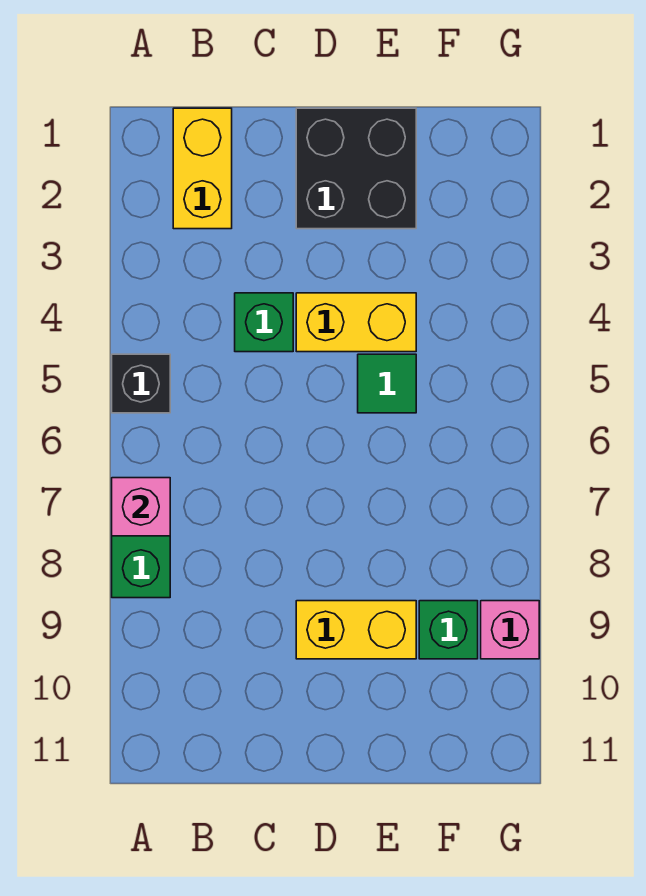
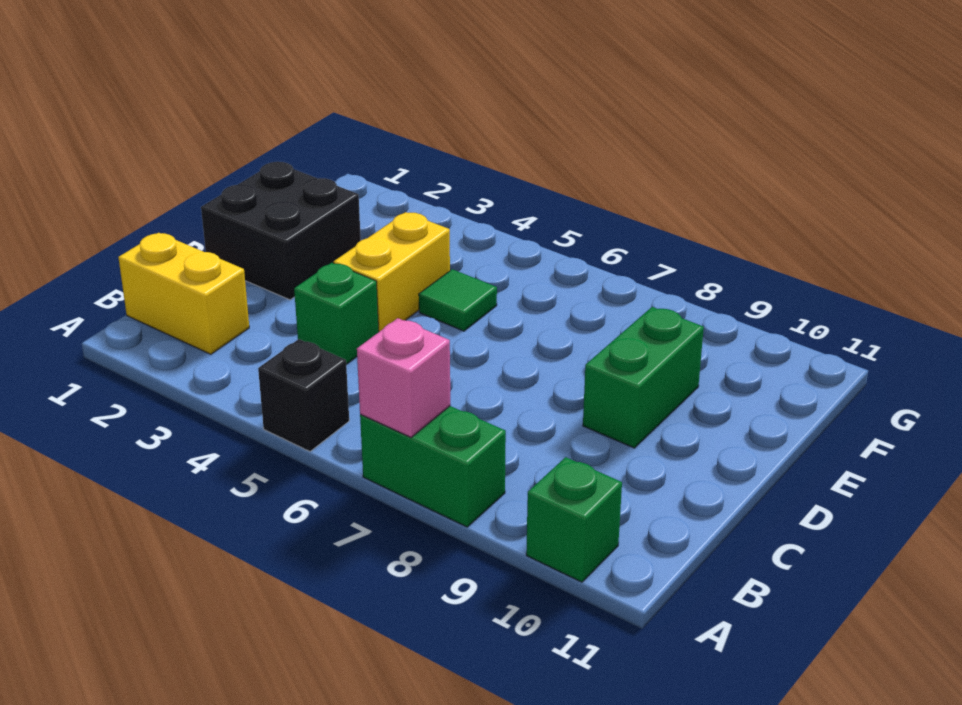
yellow brick D9:E9 level 1 -> green brick D9:E9 level 1
green brick F9 level 1 -> green brick A10 level 1
pink brick G9 level 1 -> none

